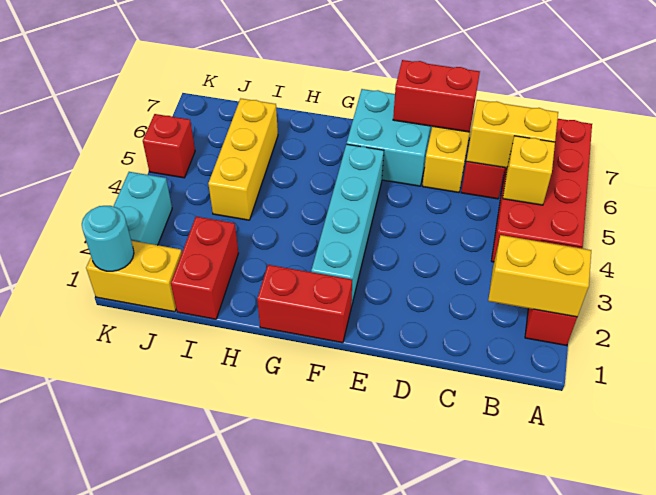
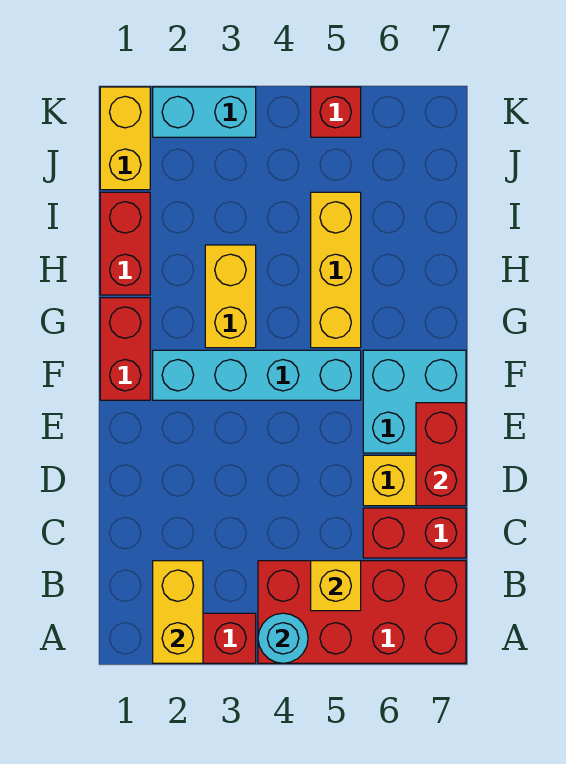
yellow brick B6:C6 level 2 -> yellow brick G3:H3 level 1
red brick I1:I2 level 1 -> red brick H1:I1 level 1
yellow brick I4:I6 level 1 -> yellow brick G5:I5 level 1
cyan round brick K1 level 2 -> cyan round brick A4 level 2

